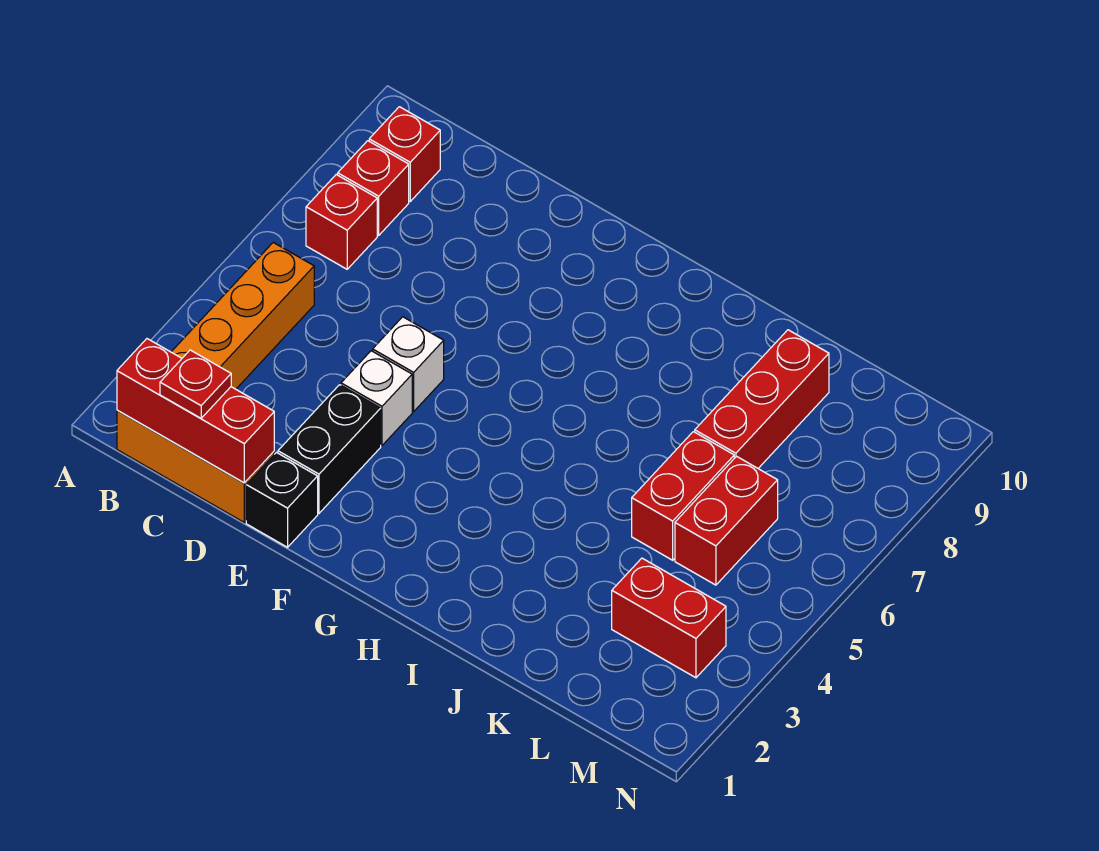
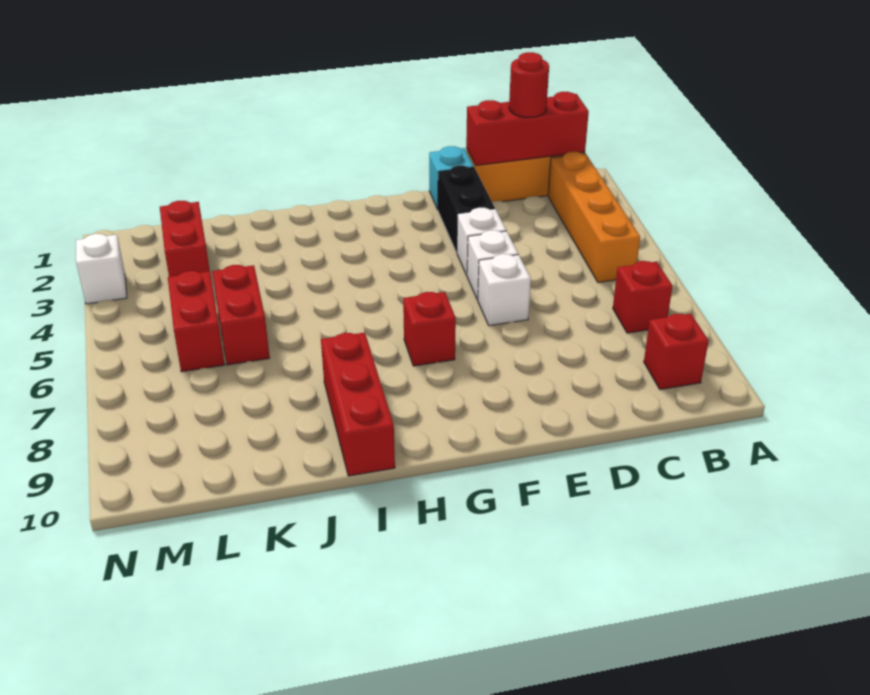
red brick B8 level 1 -> red brick G7 level 1
red plate C1 level 3 -> red round brick C1 level 3
black brick E1 level 1 -> cyan brick E1 level 1
none -> white brick E6 level 1
red brick K7:K9 level 1 -> red brick I8:I10 level 1
red brick L3:M3 level 1 -> red brick L2:L3 level 1
none -> white brick N3 level 1

